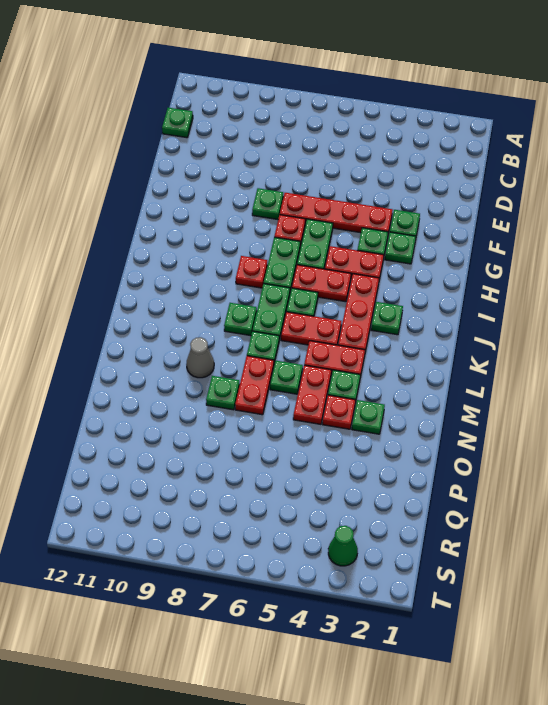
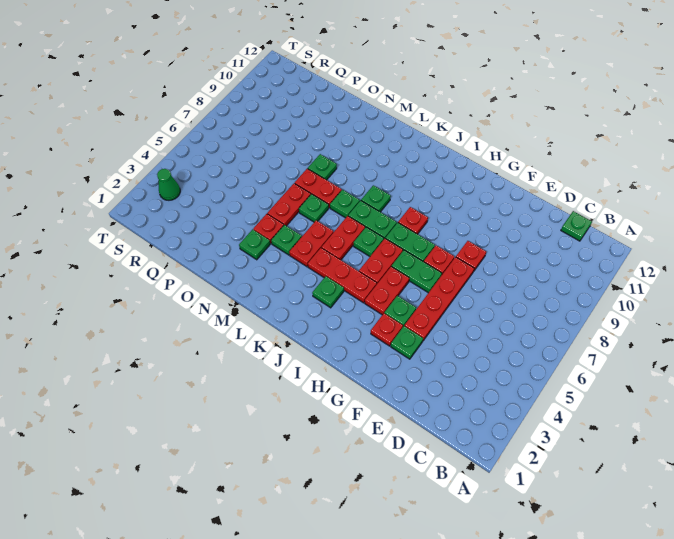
green plate F8 level 1 -> red plate F8 level 1
green plate G3 level 1 -> red plate G3 level 1
red plate M5:N5 level 1 -> red plate N5:N6 level 1
grey cone M9 level 1 -> none

